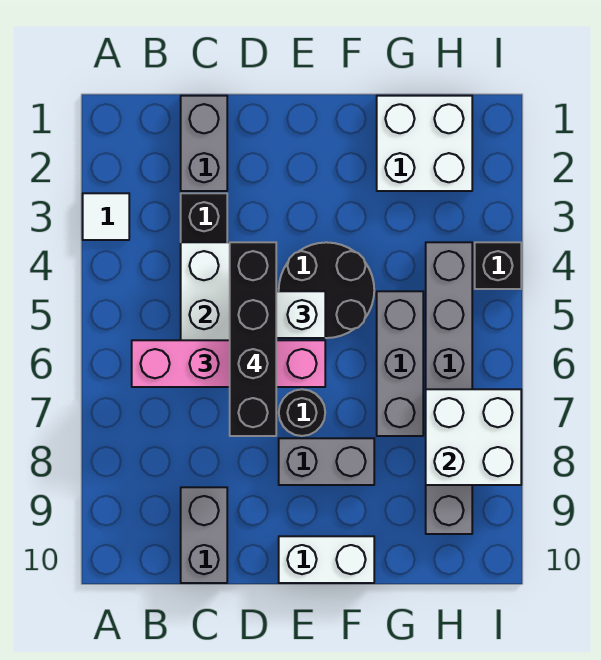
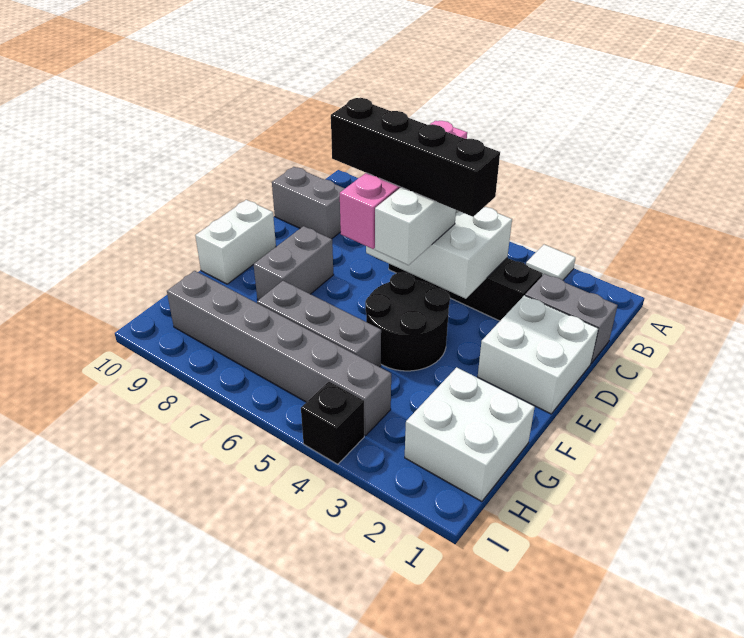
black round brick E7 level 1 -> none
white brick H7:I8 level 2 -> white brick D1:E2 level 1

